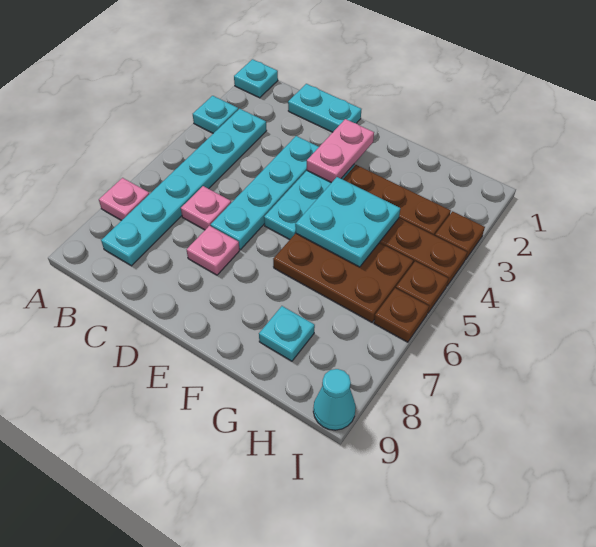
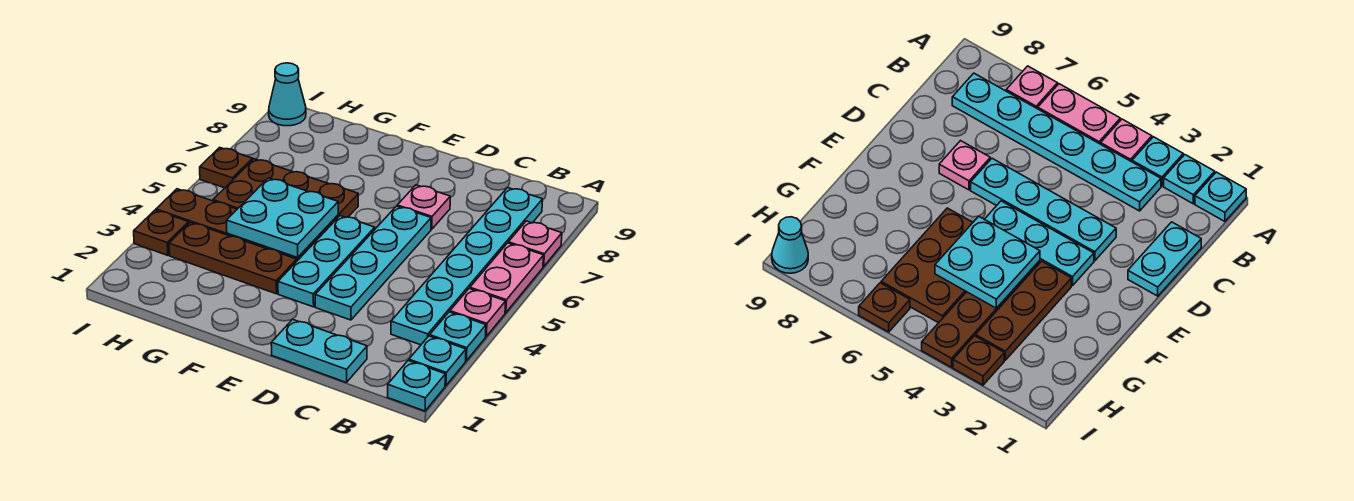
pink plate C6 level 1 -> pink plate A4 level 1
pink plate E2:E3 level 2 -> pink plate A5:A6 level 1
cyan plate G8 level 1 -> cyan plate A2 level 1
brown plate I5 level 1 -> none

